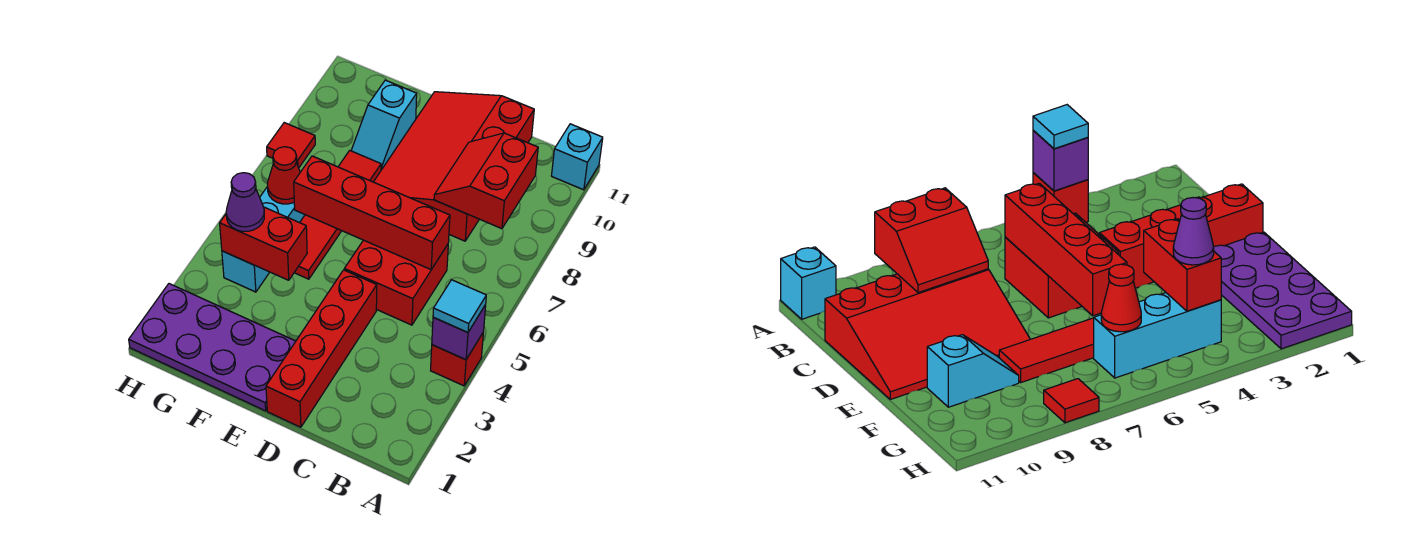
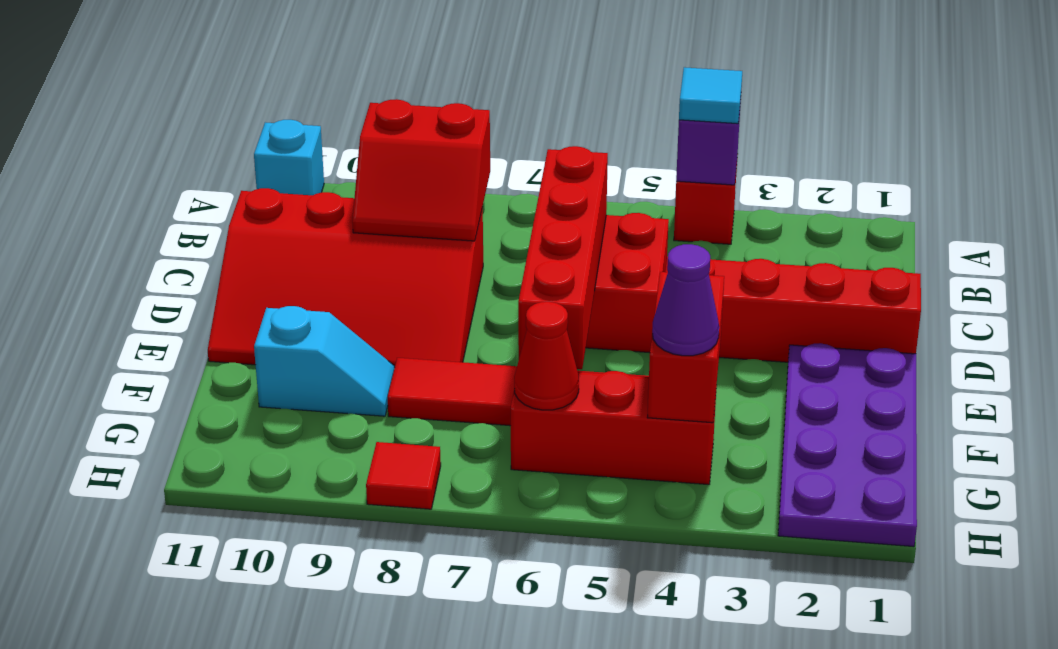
cyan brick G4:G6 level 1 -> red brick G4:G6 level 1

